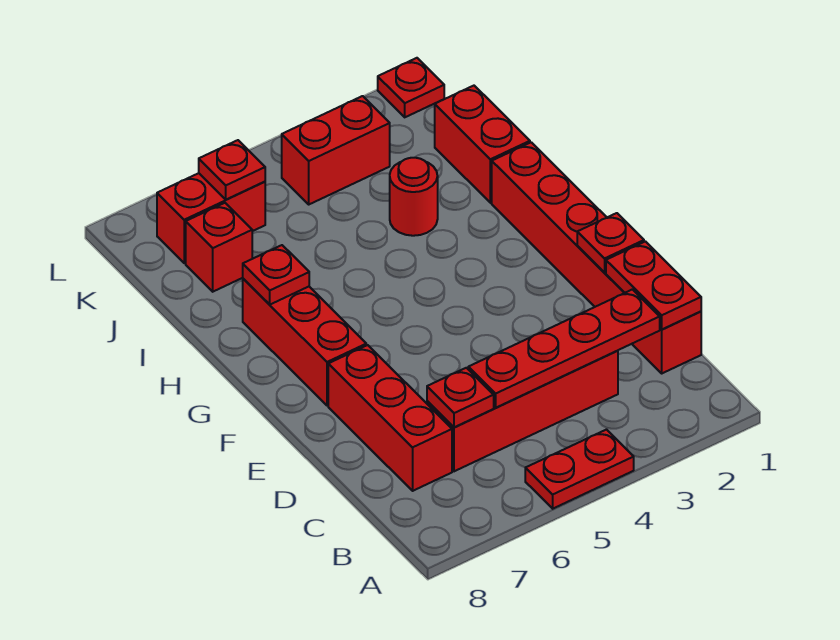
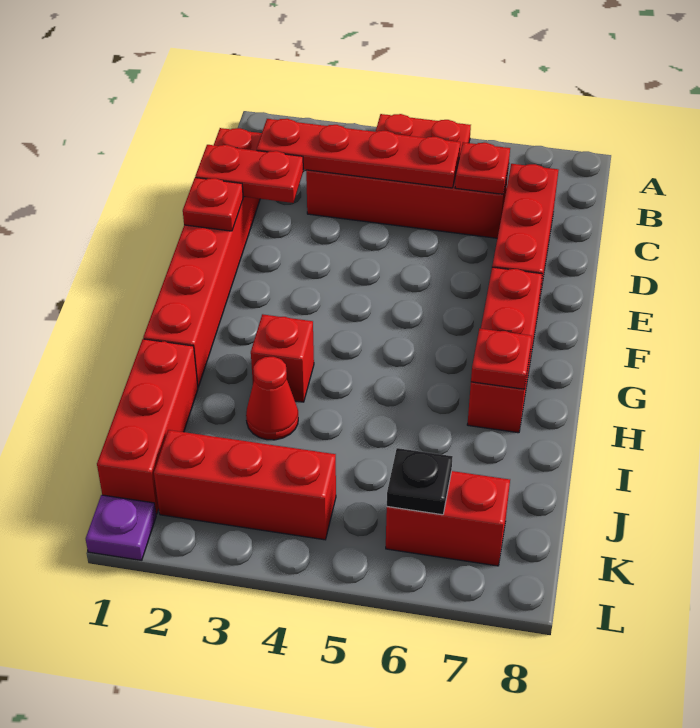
red plate C1:D1 level 2 -> red plate D1:D2 level 2
red brick I1:J1 level 1 -> red brick I1:K1 level 1
red round brick I3 level 1 -> red cone I3 level 1
red brick J7 level 1 -> red brick H3 level 1
red brick K3:K4 level 1 -> red brick K2:K4 level 1
red plate K6 level 2 -> black plate K6 level 2
red plate L1 level 1 -> purple plate L1 level 1

